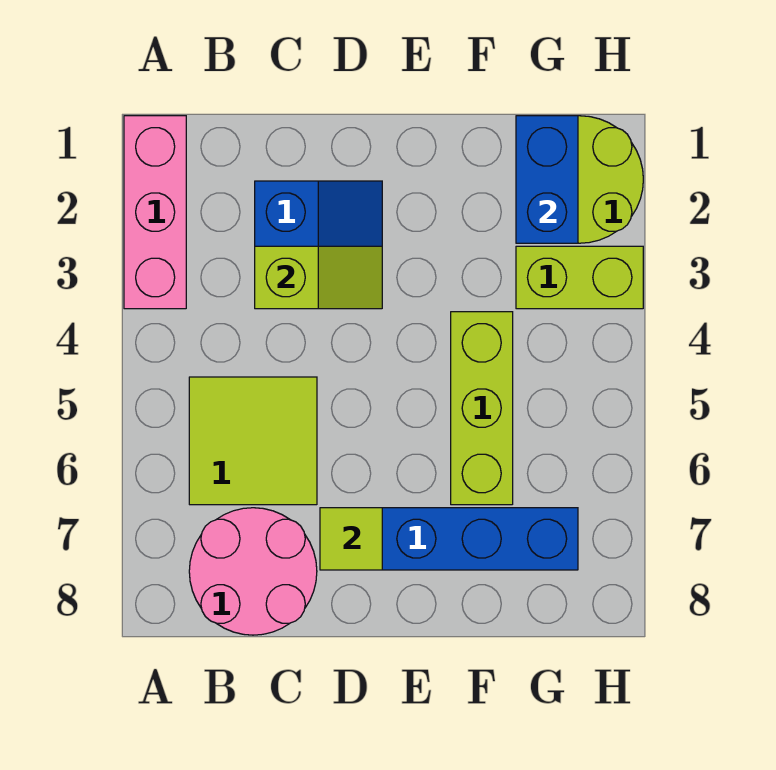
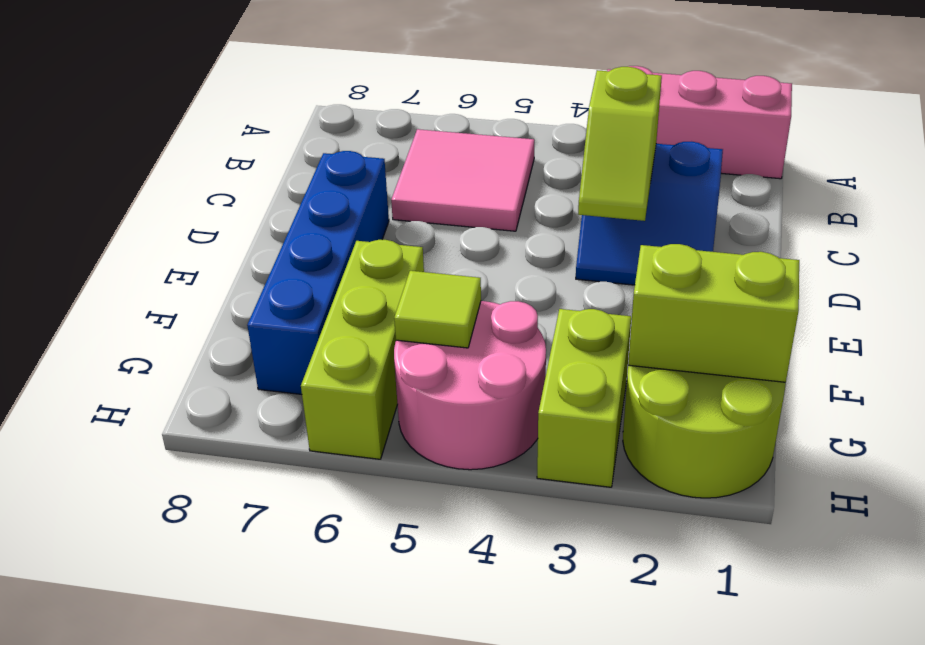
lime tile B5:C6 level 1 -> pink tile B5:C6 level 1
pink round brick B7:C8 level 1 -> pink round brick G4:H5 level 1
lime tile D7 level 2 -> lime tile G5 level 2
lime brick F4:F6 level 1 -> lime brick F6:H6 level 1
blue brick G1:G2 level 2 -> lime brick G1:G2 level 2

